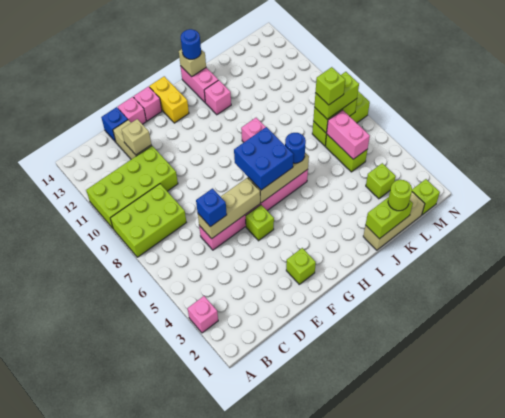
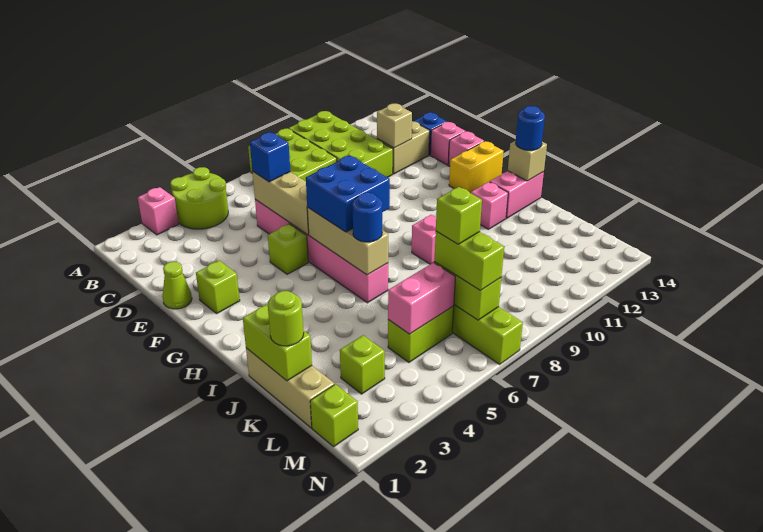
none -> lime round brick A4:B5 level 1
none -> lime cone E1 level 1

